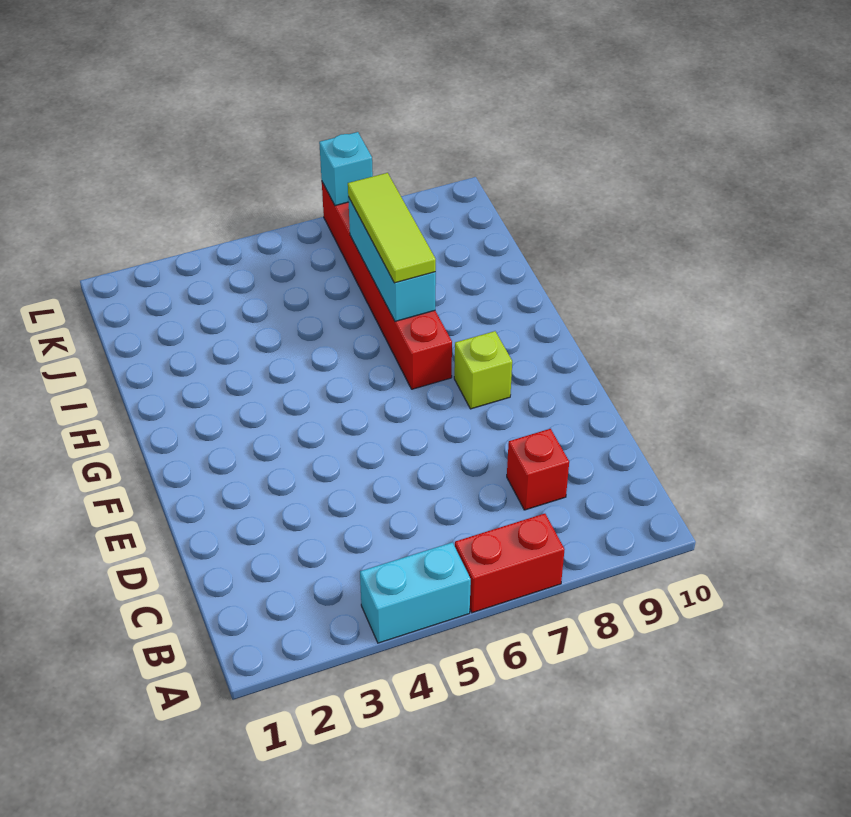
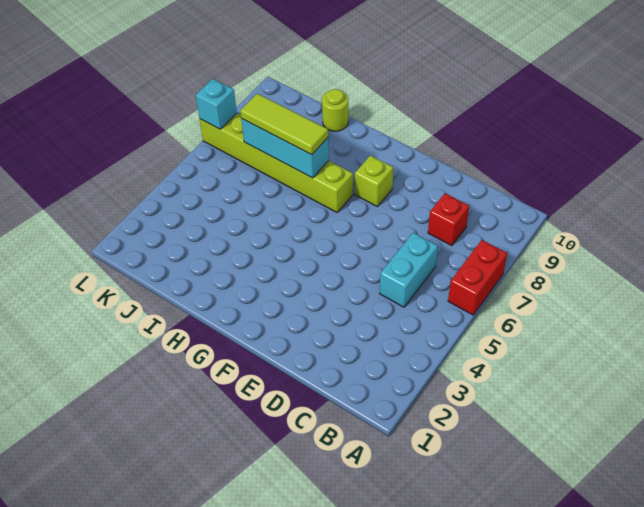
cyan brick A4:A5 level 1 -> cyan brick C5:C6 level 1
red brick G7:L7 level 1 -> lime brick G7:L7 level 1
none -> lime round brick I10 level 1

